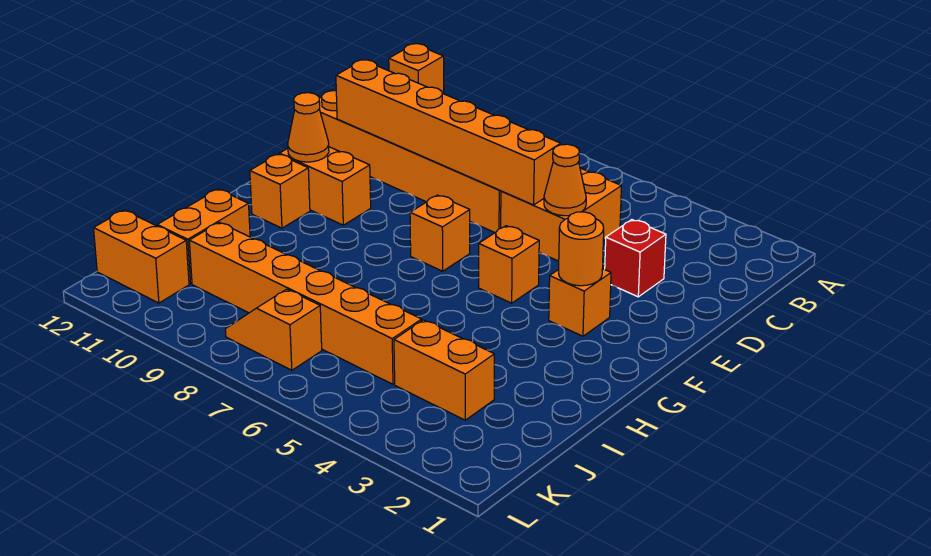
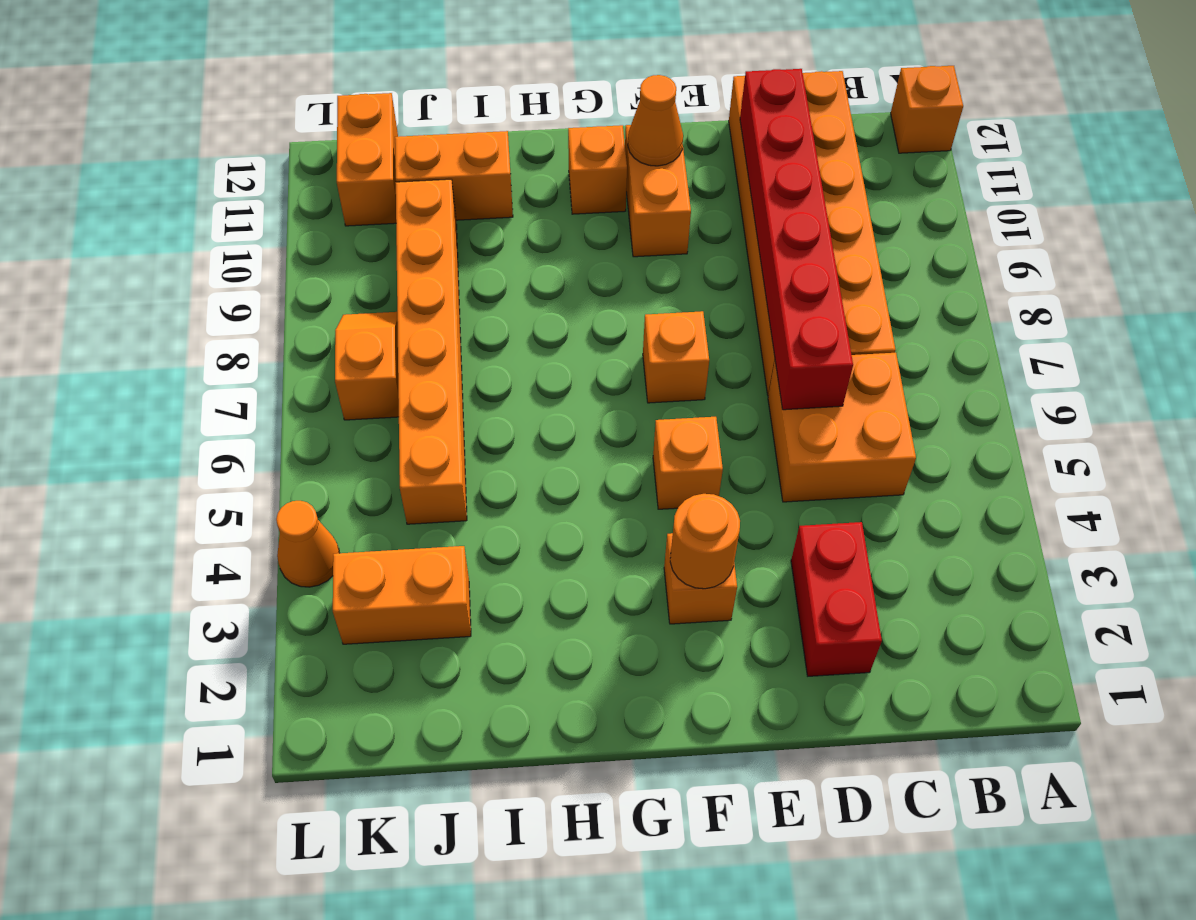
red brick D3 level 1 -> red brick D2:D3 level 1
orange cone D5 level 2 -> orange cone L4 level 1
orange brick D6:D11 level 2 -> red brick D6:D11 level 2
orange brick J3:J4 level 1 -> orange brick J3:K3 level 1

